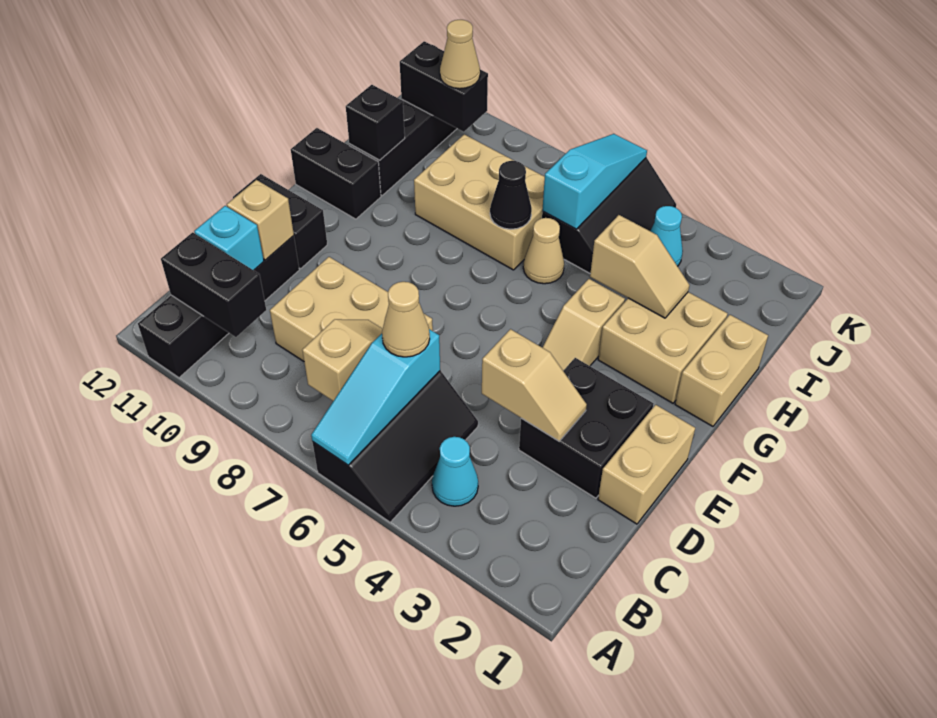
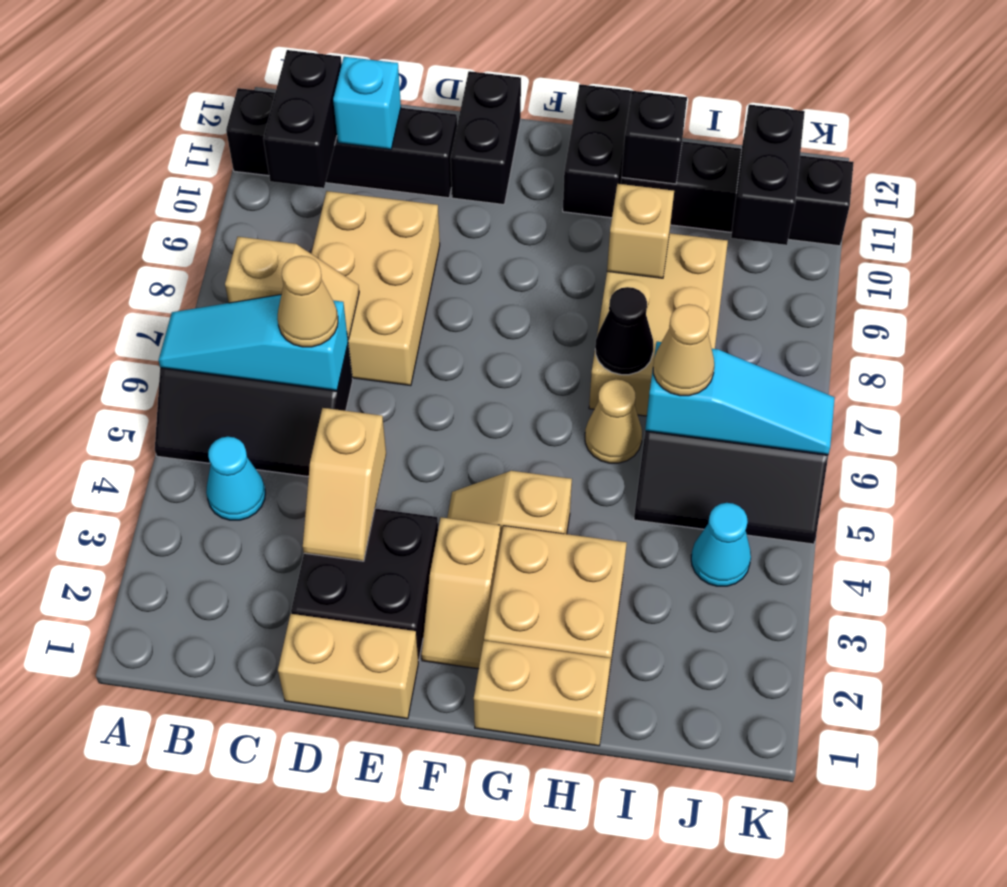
tan brick D11 level 2 -> tan brick H9 level 2
tan slope H3:H4 level 2 top 4 -> tan slope F2:F3 level 1 top 3
tan cone J10 level 3 -> tan cone I6 level 3

